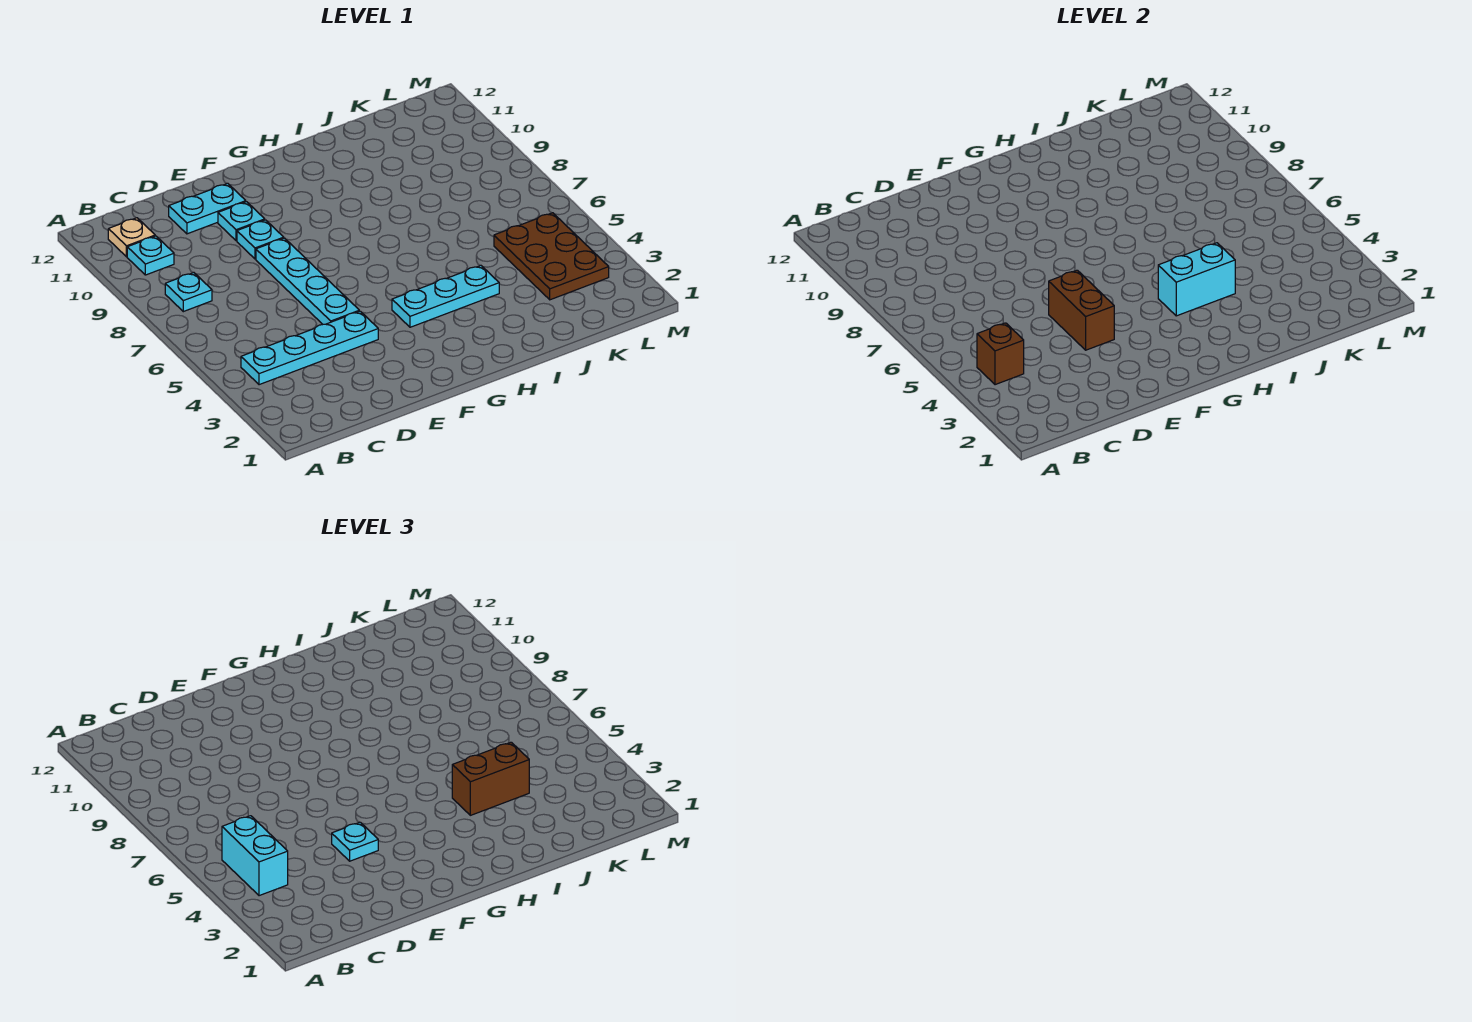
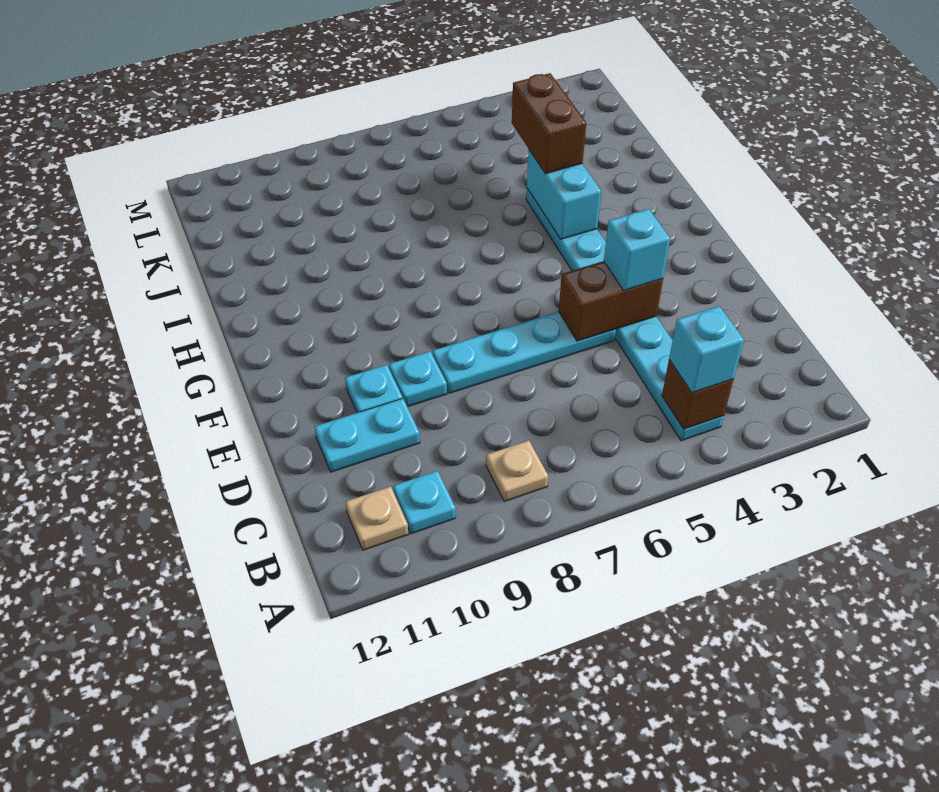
cyan brick B4:B5 level 3 -> cyan brick B4 level 3
cyan plate B8 level 1 -> tan plate B8 level 1
cyan plate D11:E11 level 1 -> cyan plate D10:D11 level 1
cyan plate E4 level 3 -> cyan brick E4 level 3
brown plate K3:L5 level 1 -> none

